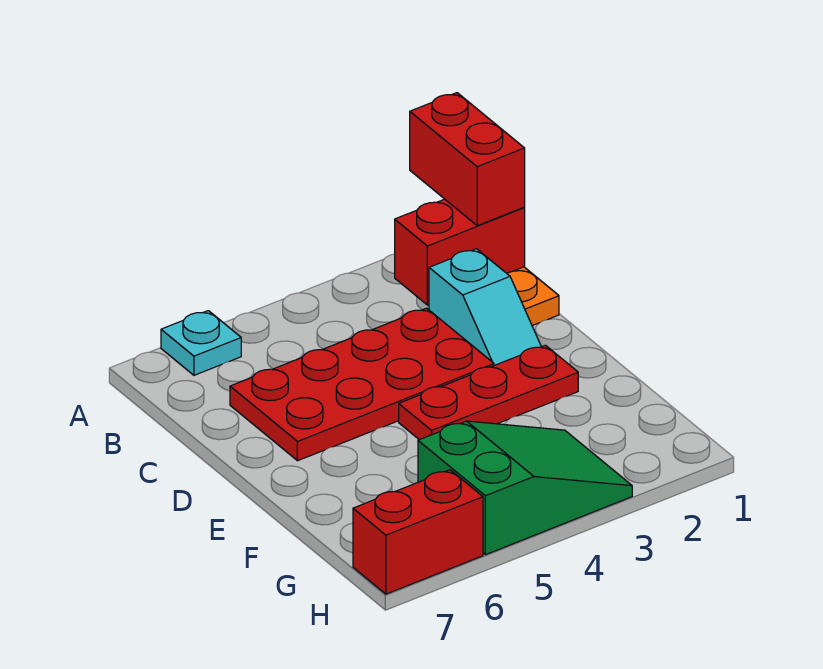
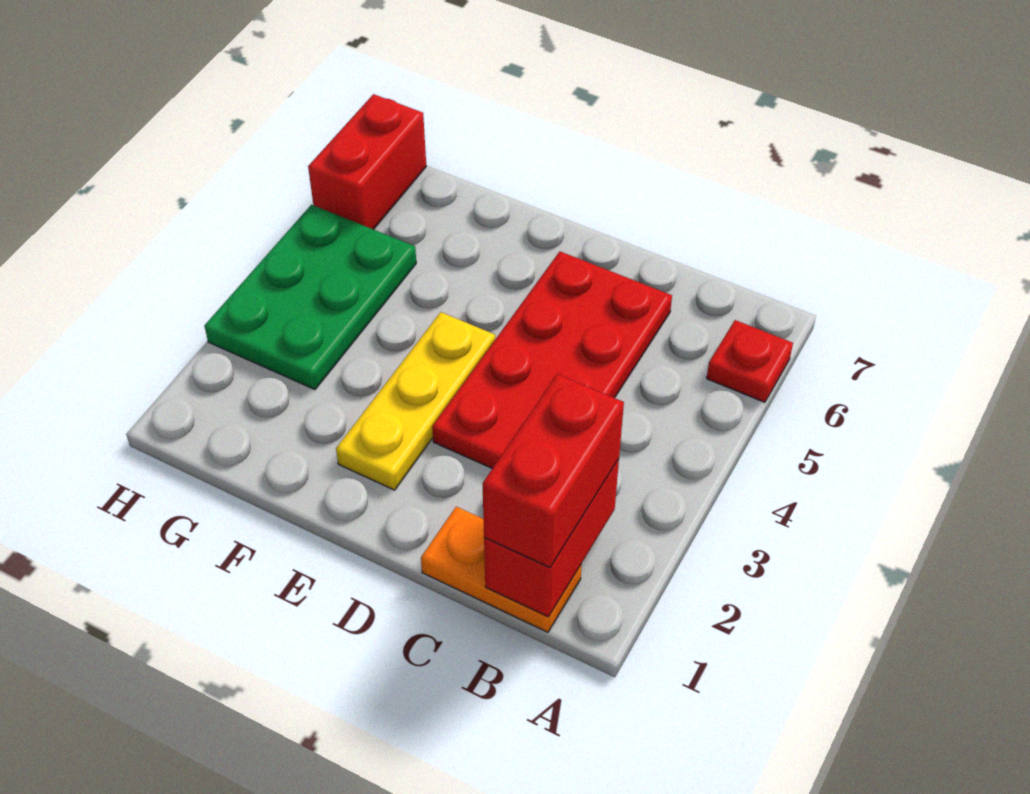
red brick A1:B1 level 3 -> red brick B1:B2 level 3
cyan plate A6 level 1 -> red plate A6 level 1
cyan slope C2:D2 level 1 top C -> none
red plate E2:E4 level 1 -> yellow plate E2:E4 level 1
green slope G3:H5 level 1 top 5 -> green plate G3:H5 level 1

